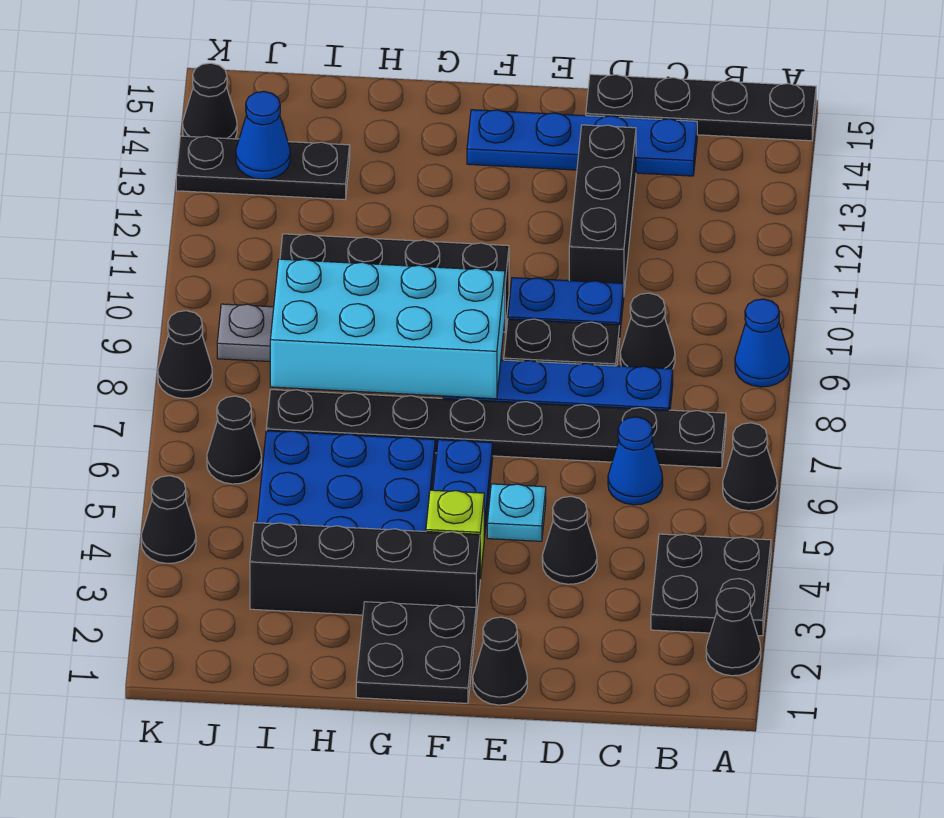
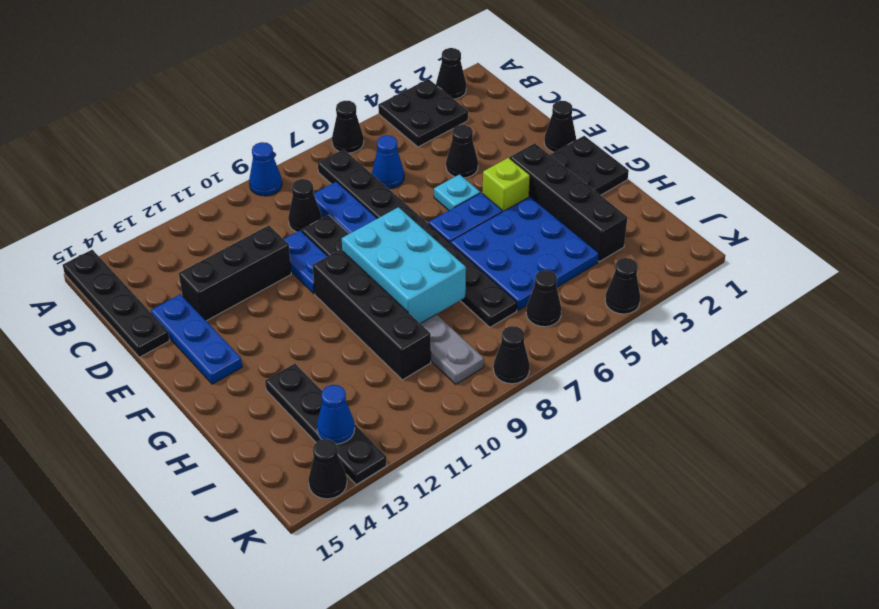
blue plate C14:F14 level 1 -> blue plate D14:F14 level 1
cyan brick F8:I9 level 2 -> cyan brick F8:H9 level 2
black plate I13:K13 level 1 -> black plate H13:K13 level 1

